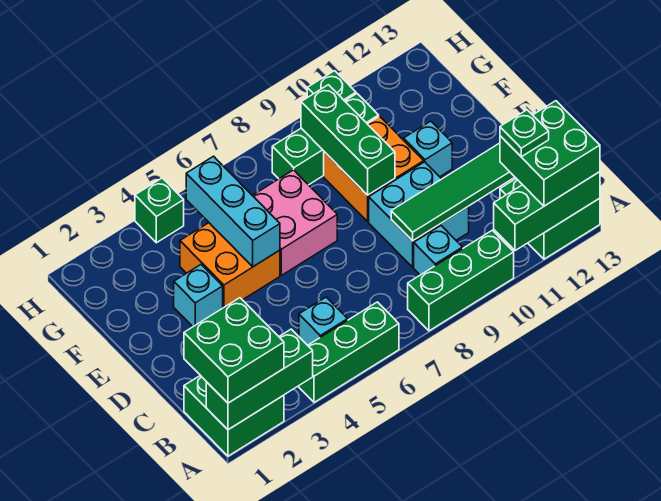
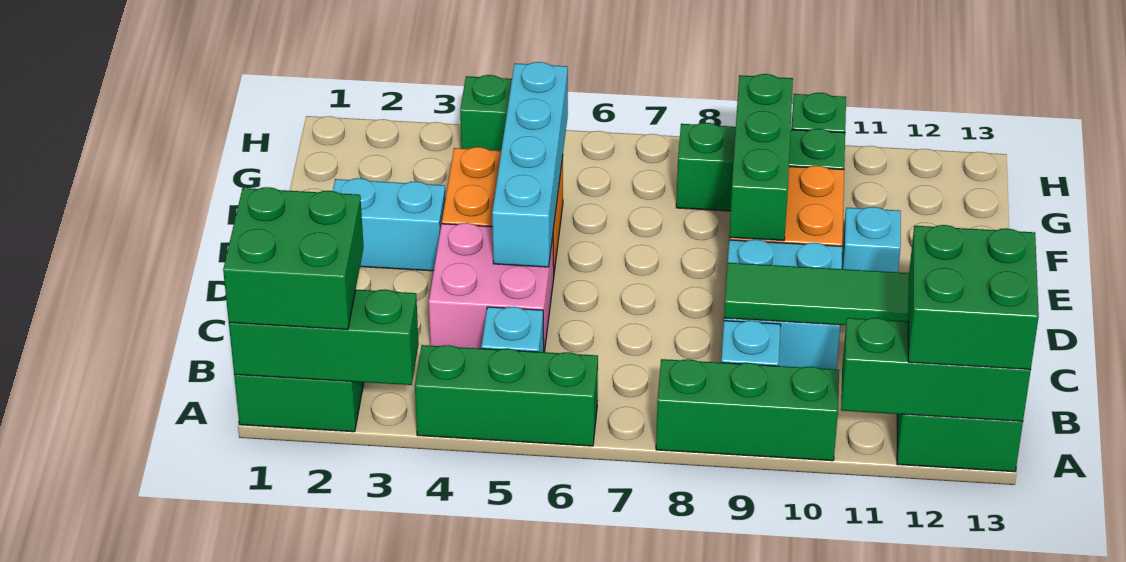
green plate B12 level 4 -> none
cyan brick E3 level 1 -> cyan brick E2:E3 level 1
cyan brick E5:G5 level 2 -> cyan brick D5:G5 level 2
pink brick E6:F7 level 1 -> pink brick C4:D5 level 1

